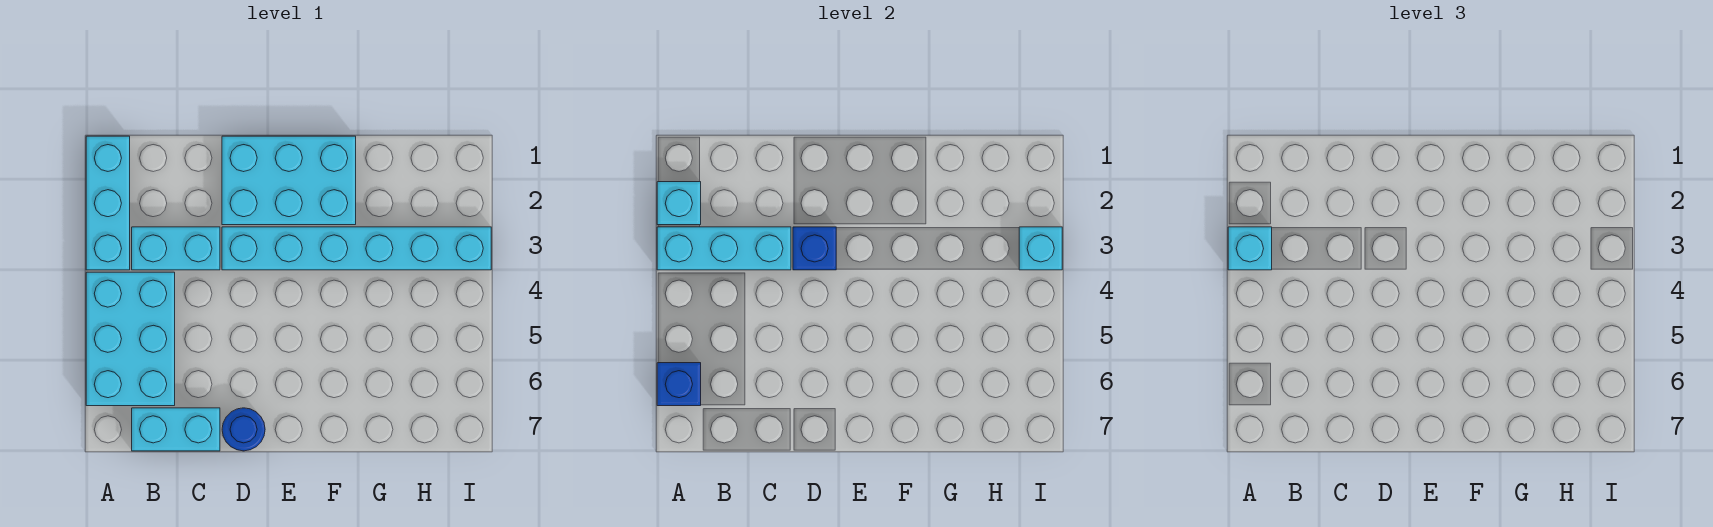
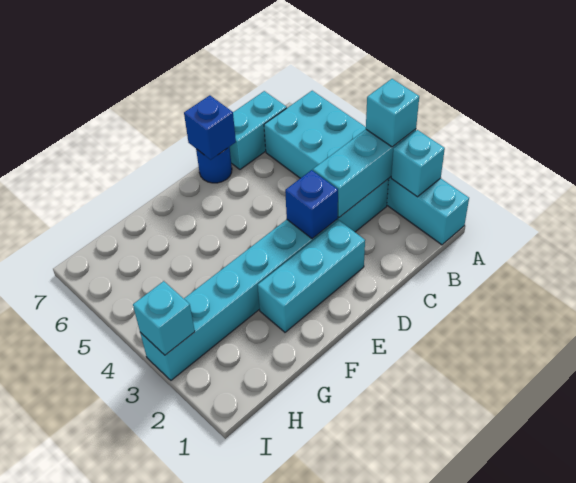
blue brick A6 level 2 -> blue brick D7 level 2
cyan brick D1:F2 level 1 -> cyan brick D2:F2 level 1

